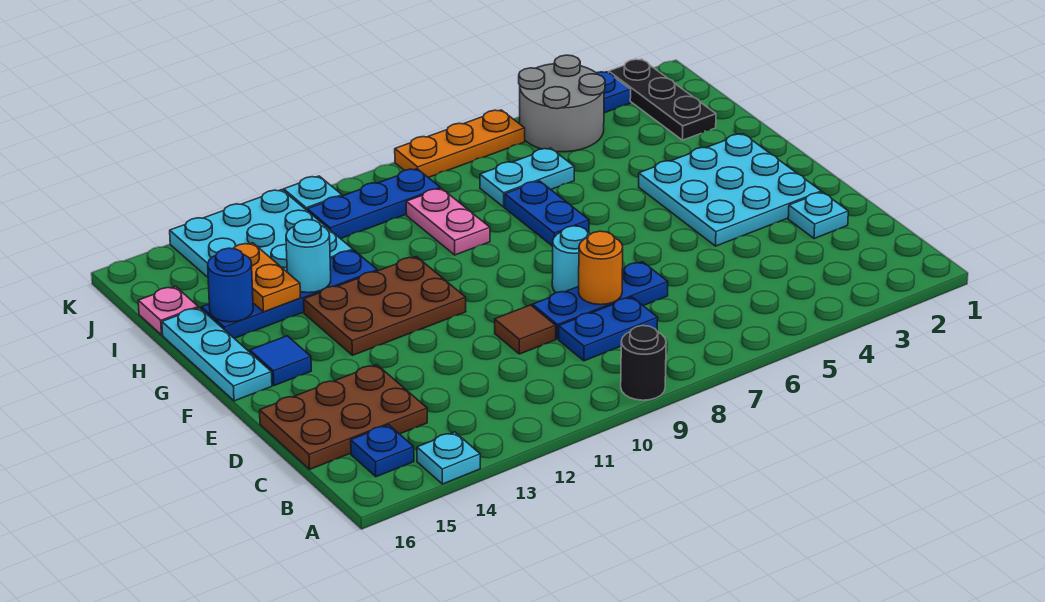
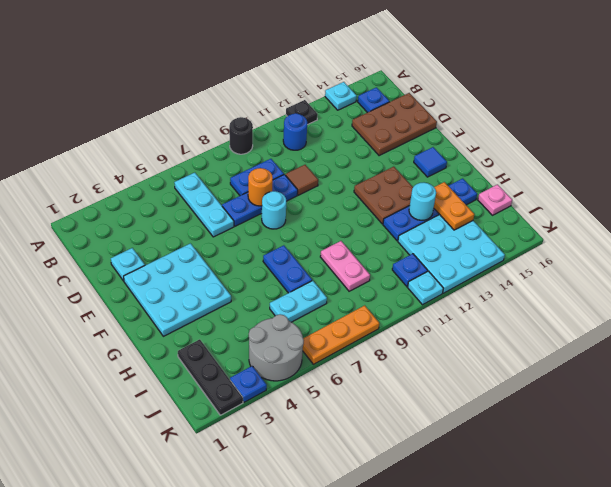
none -> black plate A12 level 1
brown plate F11:G13 level 1 -> brown plate F12:G13 level 1
cyan plate F16:H16 level 1 -> cyan plate B6:D6 level 1
blue round brick H15 level 2 -> blue round brick B11 level 1
blue plate J9:J11 level 1 -> blue plate J11 level 1

